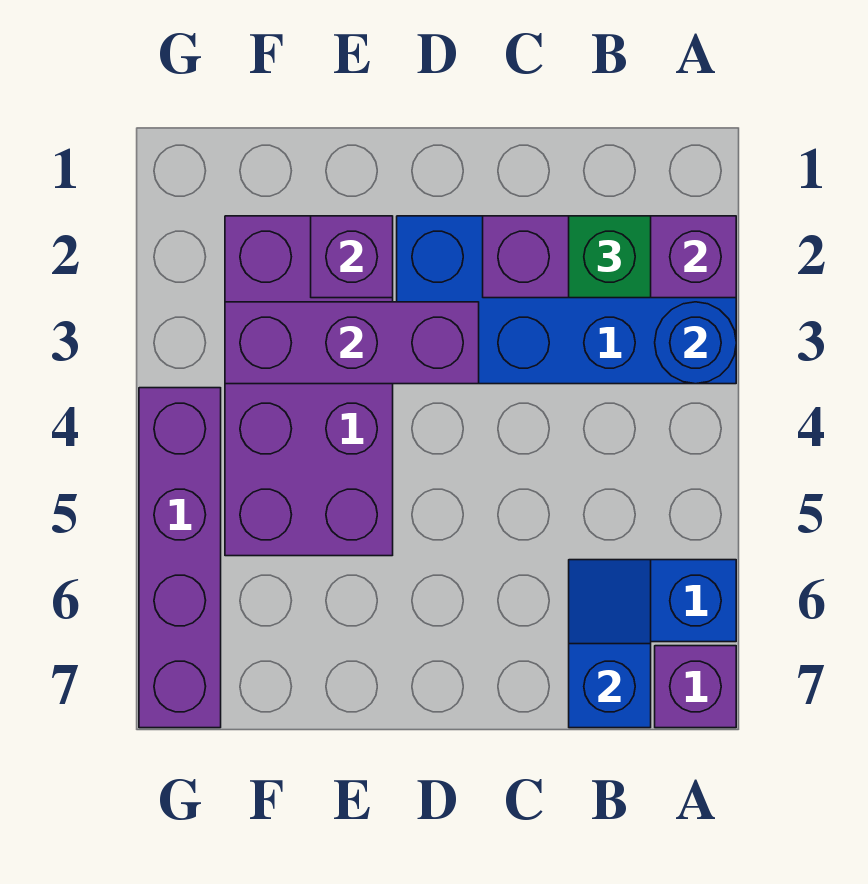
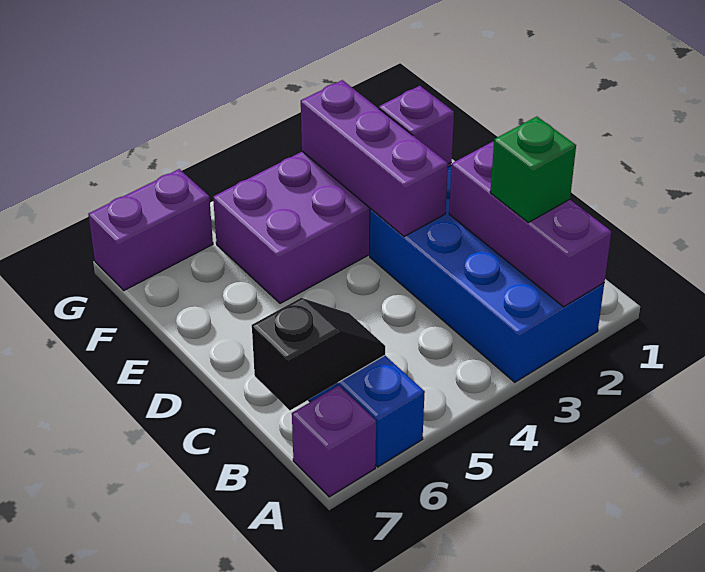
blue round brick A3 level 2 -> none
blue slope B6:B7 level 2 top 7 -> black slope B6:B7 level 2 top 7
purple brick G4:G7 level 1 -> purple brick G6:G7 level 1

